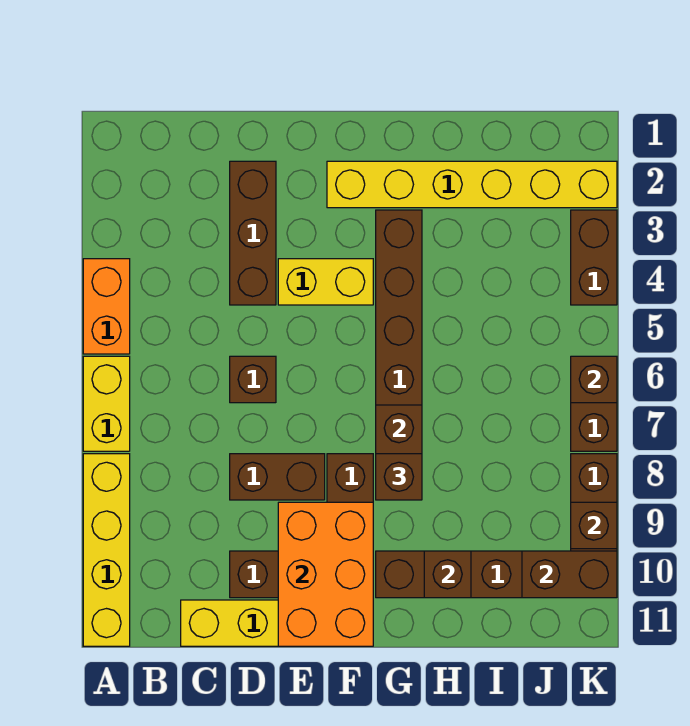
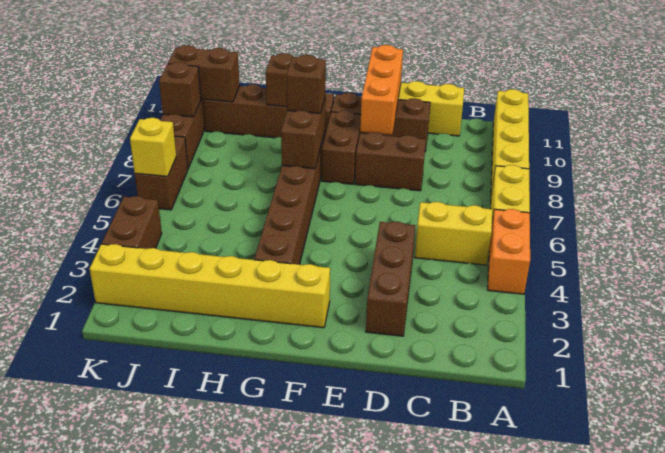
brown brick D6 level 1 -> none
yellow brick E4:F4 level 1 -> yellow brick B5:C5 level 1
orange brick E9:F11 level 2 -> orange brick E9:E11 level 2
brown brick K6 level 2 -> yellow brick K6 level 2

